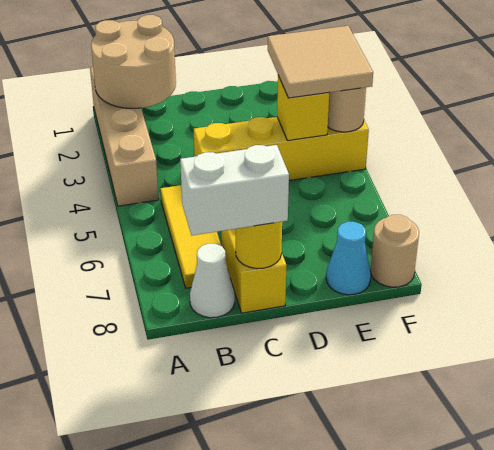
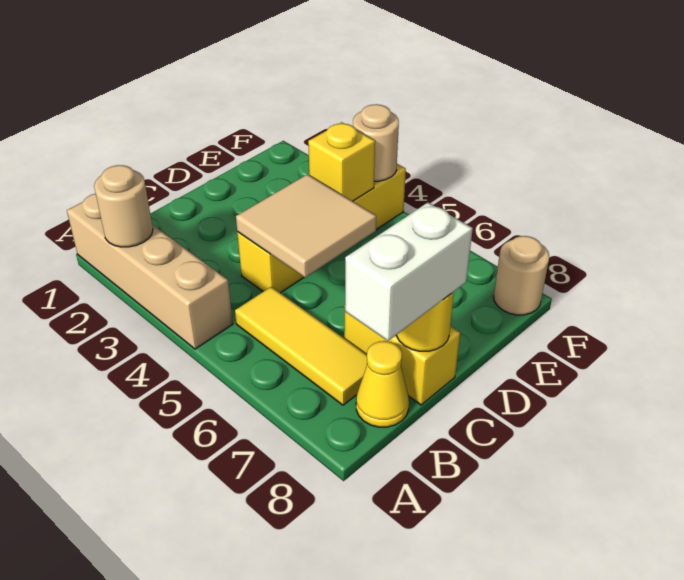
tan round brick A1:B2 level 2 -> tan round brick A2 level 2
white cone B8 level 1 -> yellow cone B8 level 1
tan tile E3:F4 level 3 -> tan tile C4:D5 level 2
cyan cone E8 level 1 -> none

